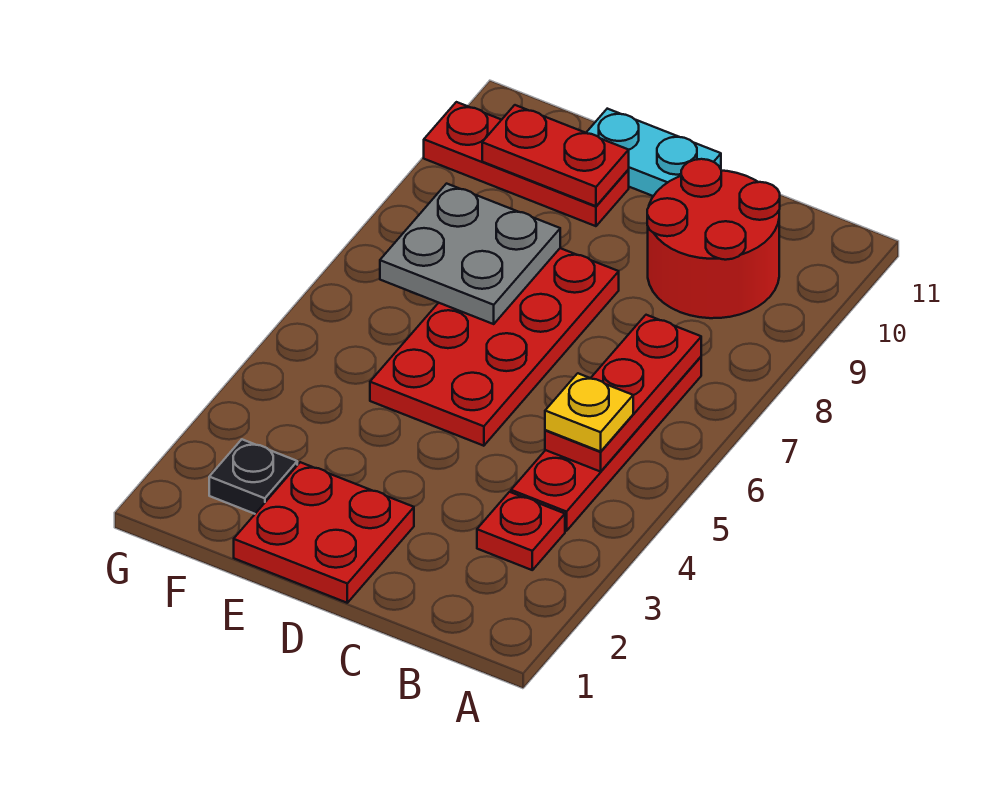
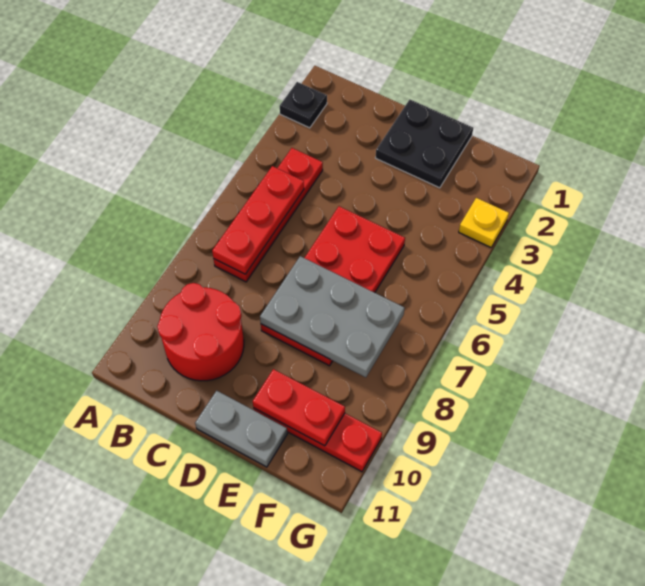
red plate B3 level 1 -> none
yellow plate B5 level 3 -> yellow plate G3 level 1
red plate D1:E2 level 1 -> black plate D1:E2 level 1
cyan plate D11:E11 level 1 -> grey plate D11:E11 level 1
grey plate E7:F8 level 2 -> grey plate D7:F8 level 2
black plate F2 level 1 -> black plate A2 level 1

